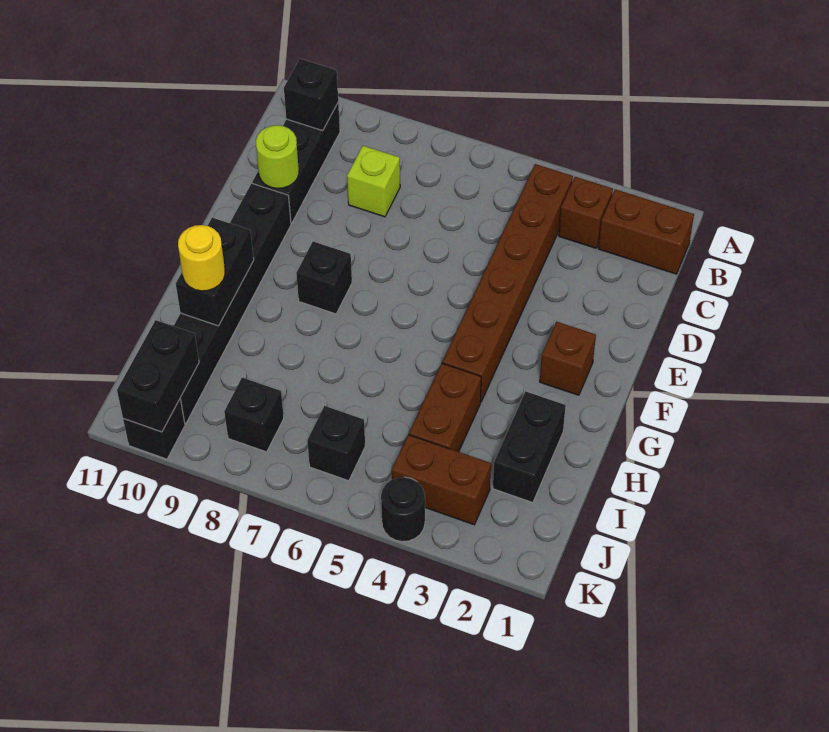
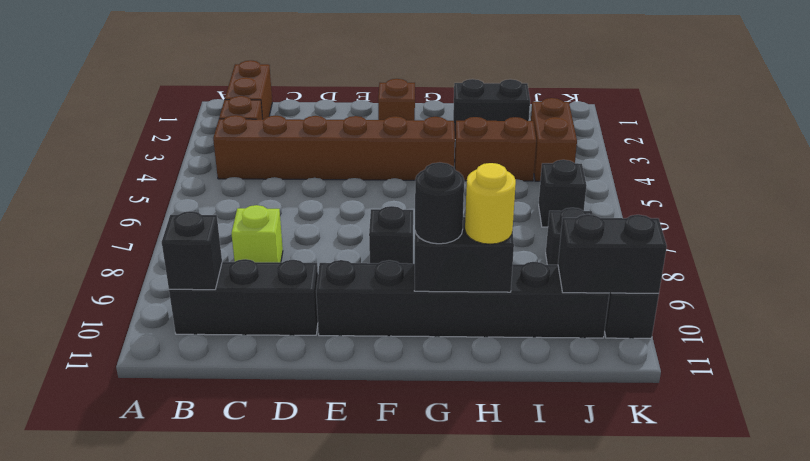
lime round brick D10 level 2 -> none
black round brick K4 level 1 -> black round brick G10 level 3

